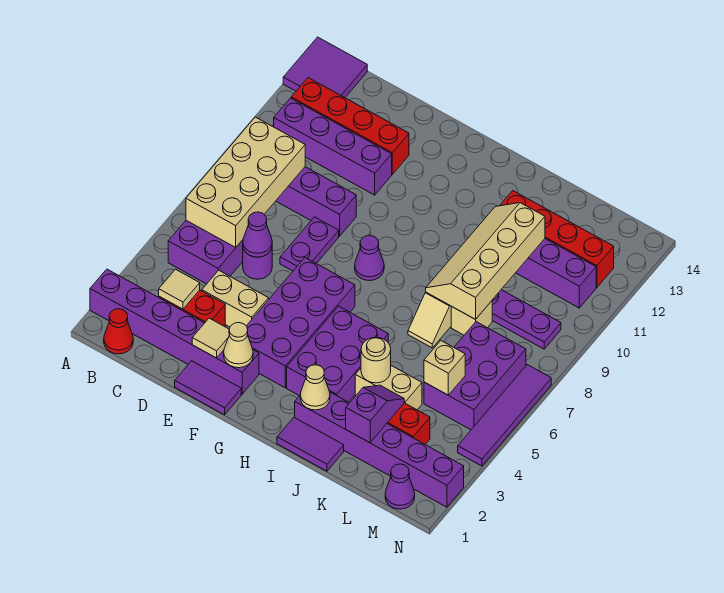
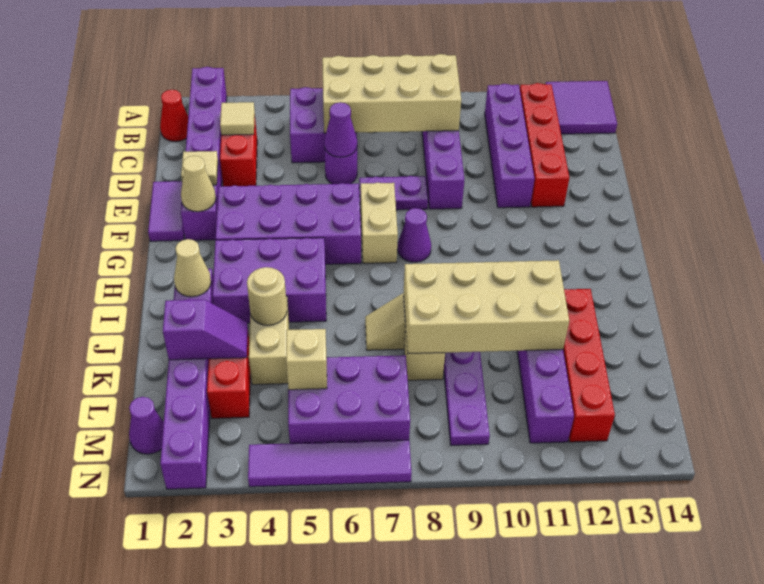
tan brick D4:E4 level 1 -> tan brick F7:G7 level 1
purple tile I1:J1 level 1 -> none
tan slope J8:K11 level 2 top K -> tan brick J8:K11 level 2

